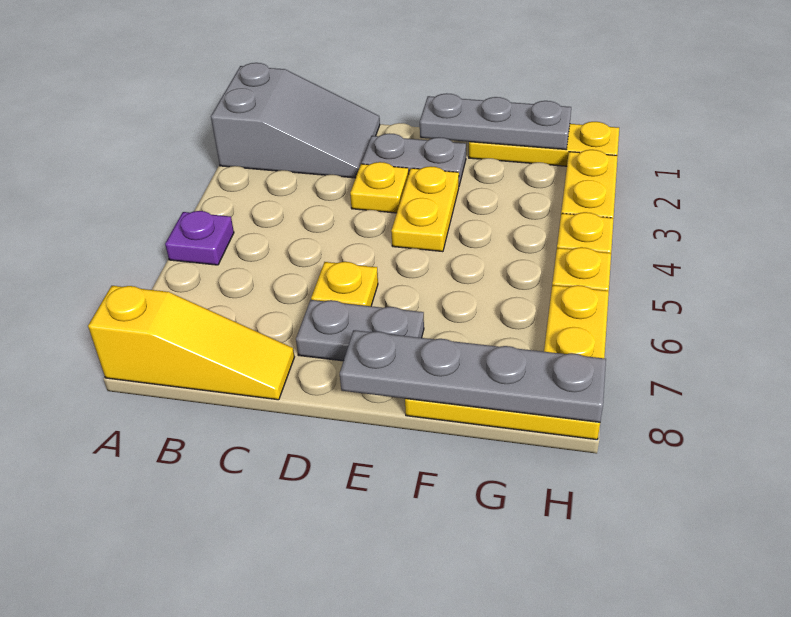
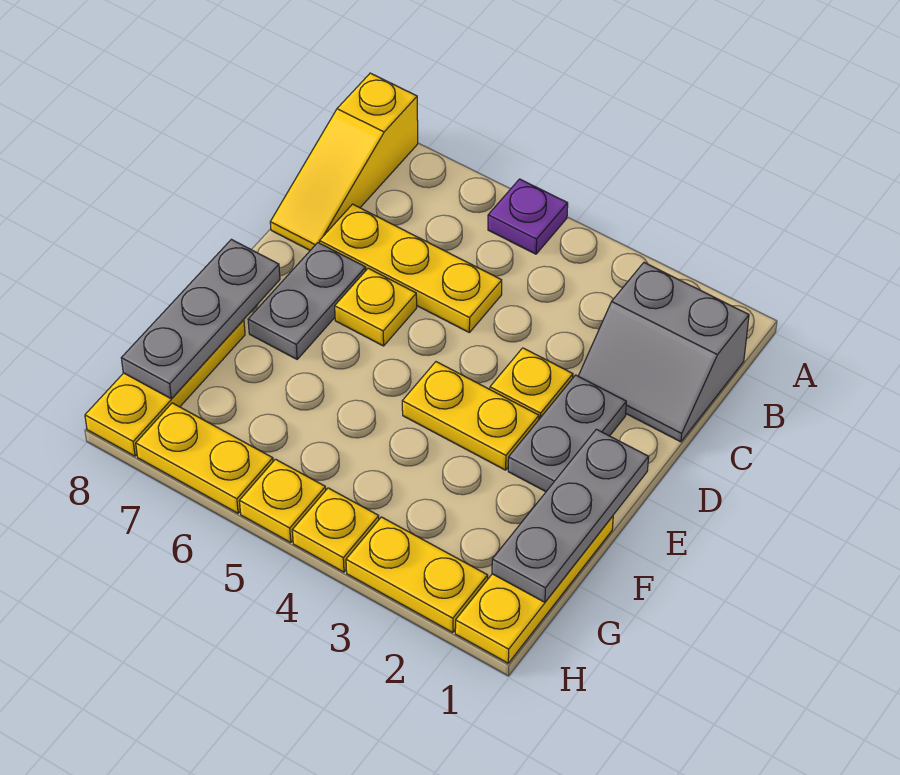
grey slope A1:C2 level 1 top A -> grey slope B1:C2 level 1 top B
none -> yellow plate C5:C7 level 1
grey plate E8:H8 level 2 -> grey plate E8:G8 level 2

